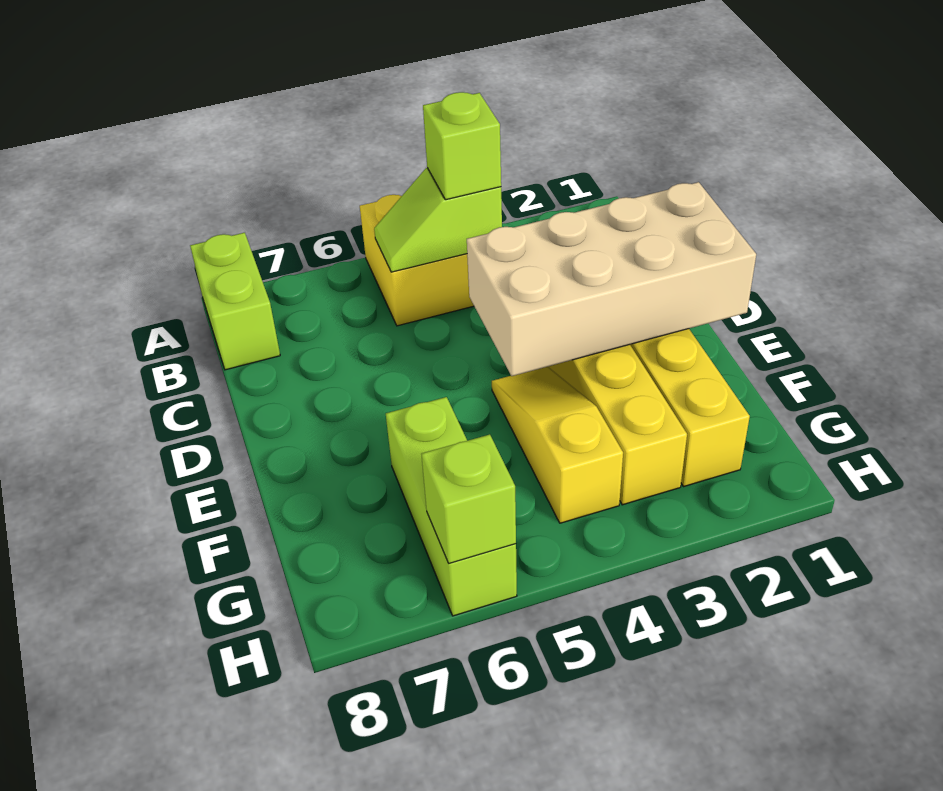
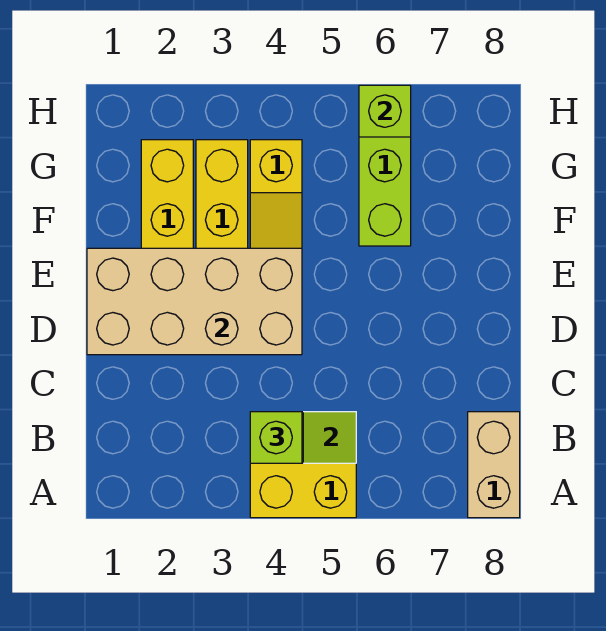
lime brick A8:B8 level 1 -> tan brick A8:B8 level 1

